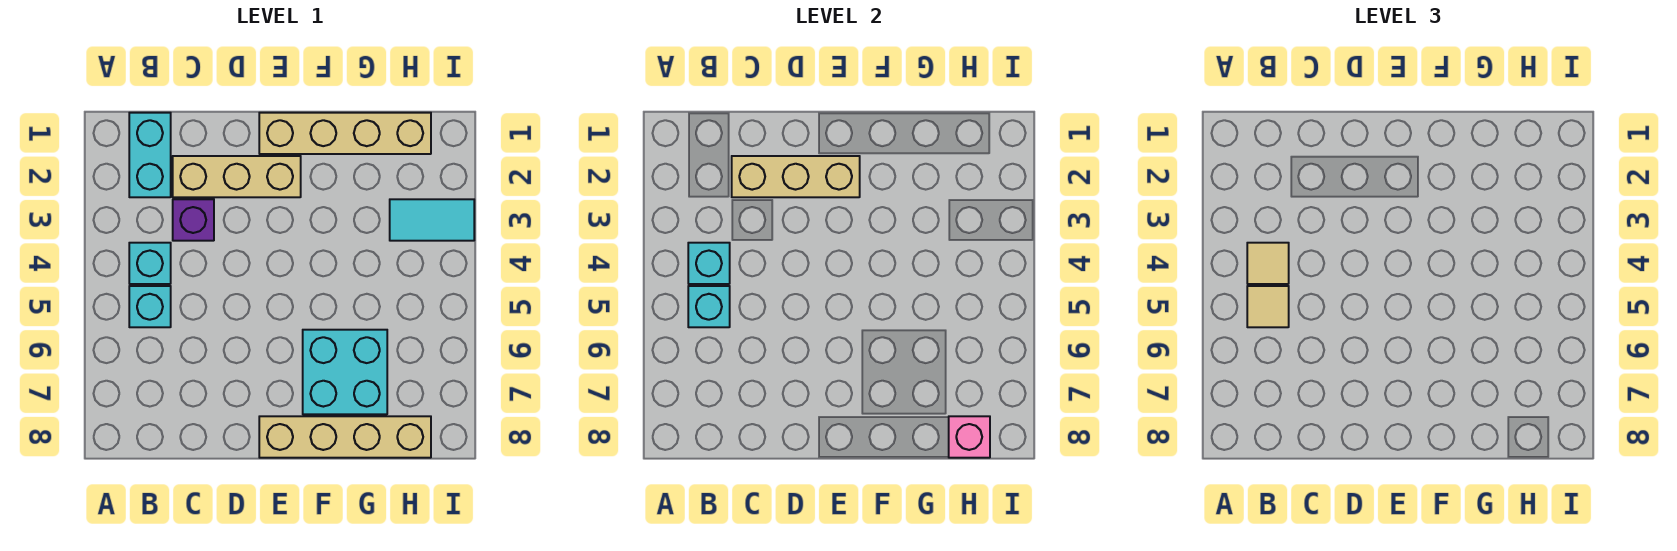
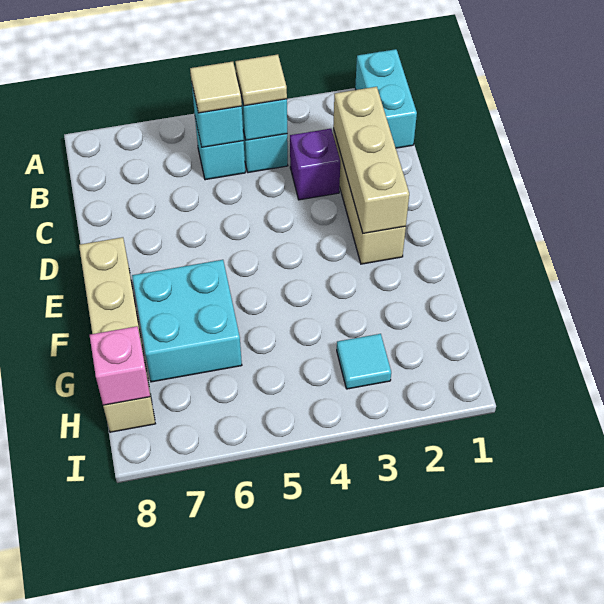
cyan brick B1:B2 level 1 -> cyan brick A1:B1 level 1
tan brick E1:H1 level 1 -> none
cyan tile H3:I3 level 1 -> cyan tile H3 level 1

